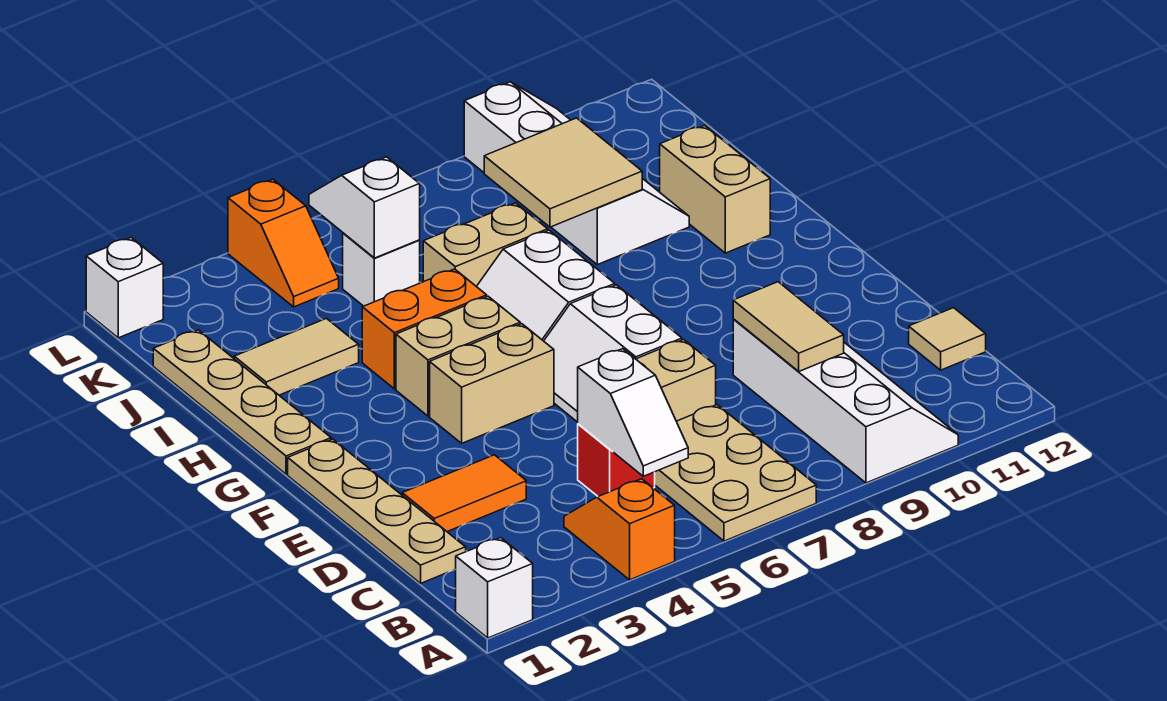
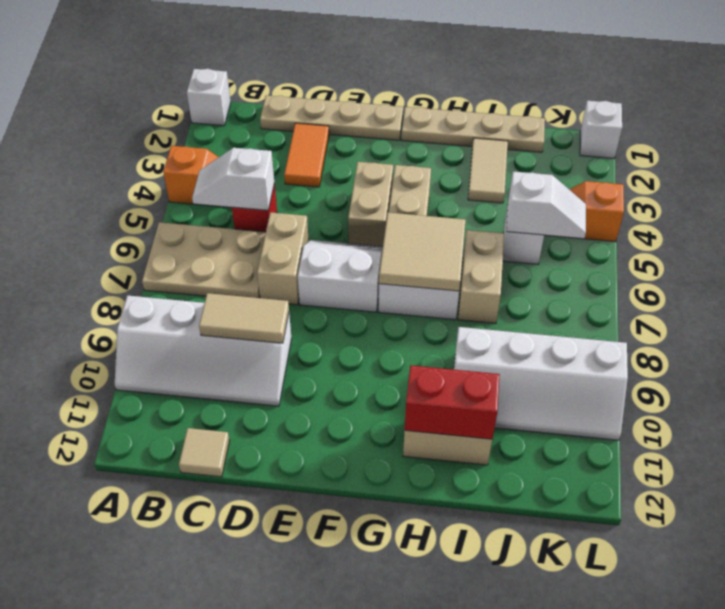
orange brick H4:H5 level 1 -> none
none -> red brick H11:I11 level 2
tan tile I8:J9 level 2 -> tan tile G6:H7 level 2

